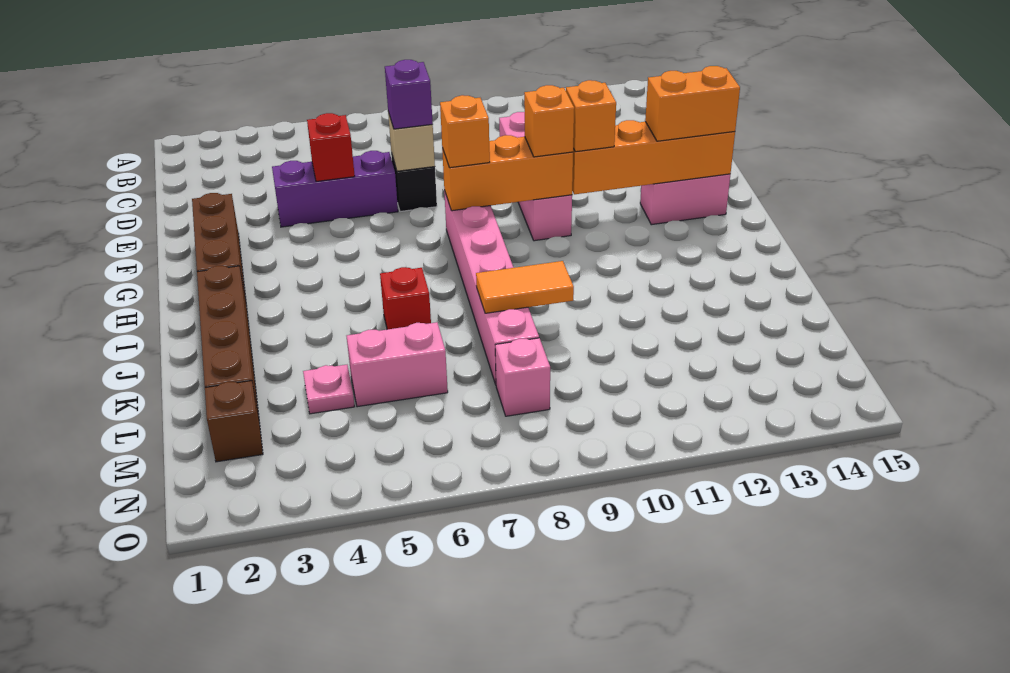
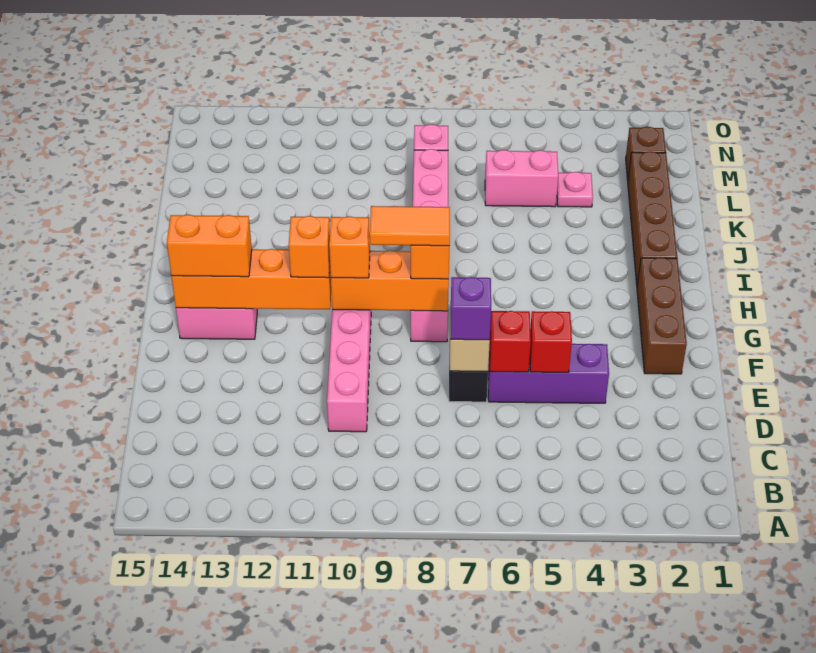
red brick J6 level 1 -> red brick E6 level 2
orange tile K8:K9 level 2 -> orange tile G8:G9 level 4

